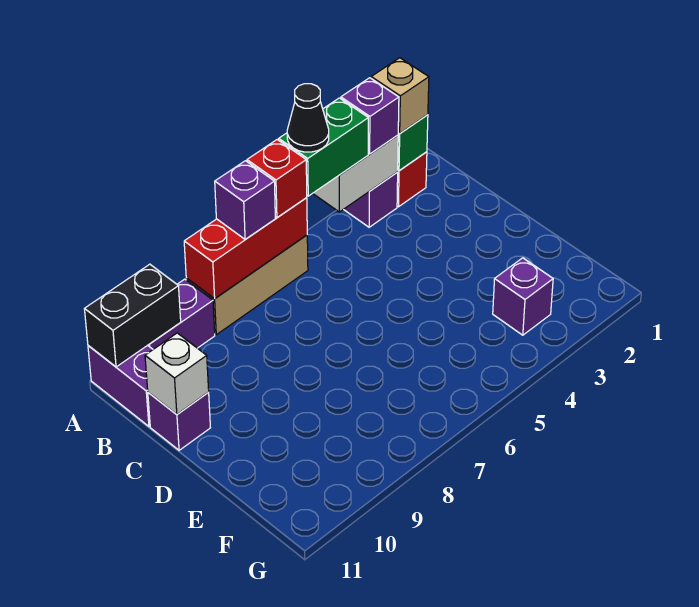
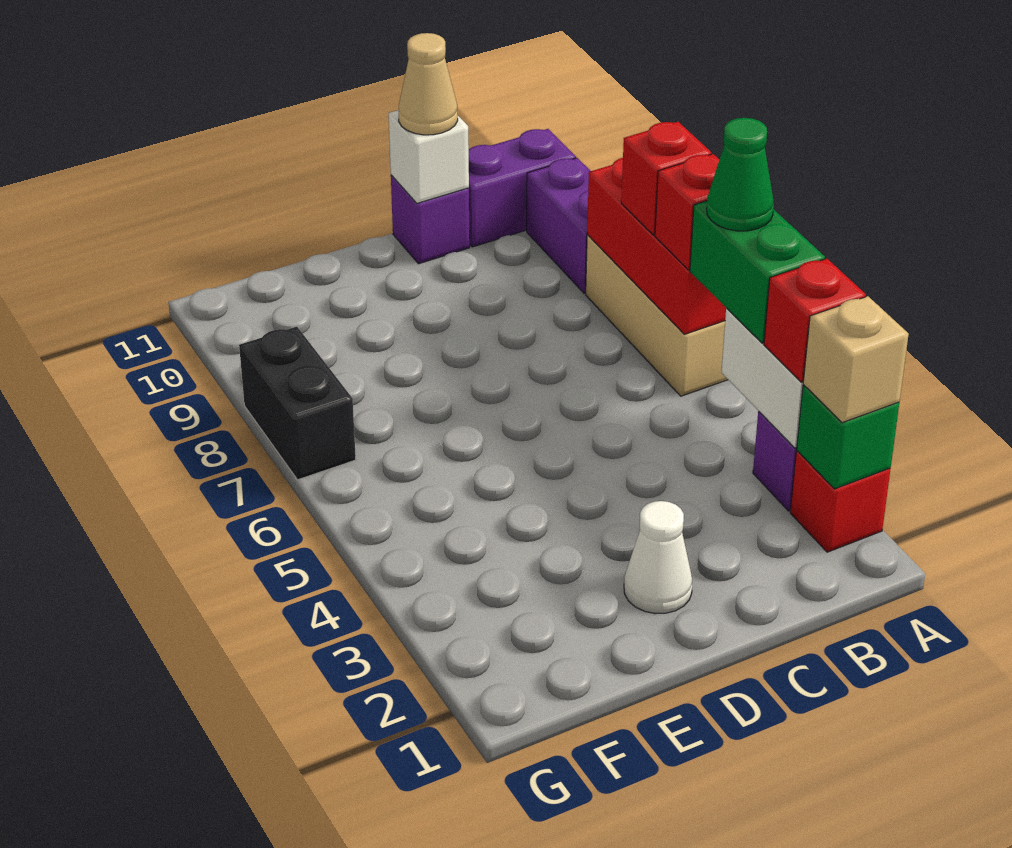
purple brick A3 level 3 -> red brick A3 level 3
black cone A5 level 4 -> green cone A5 level 4
purple brick A7 level 3 -> red brick A7 level 3
black brick A10:A11 level 2 -> black brick G7:G8 level 1
none -> tan cone C11 level 3
none -> white cone D2 level 1
purple brick F3 level 1 -> none

